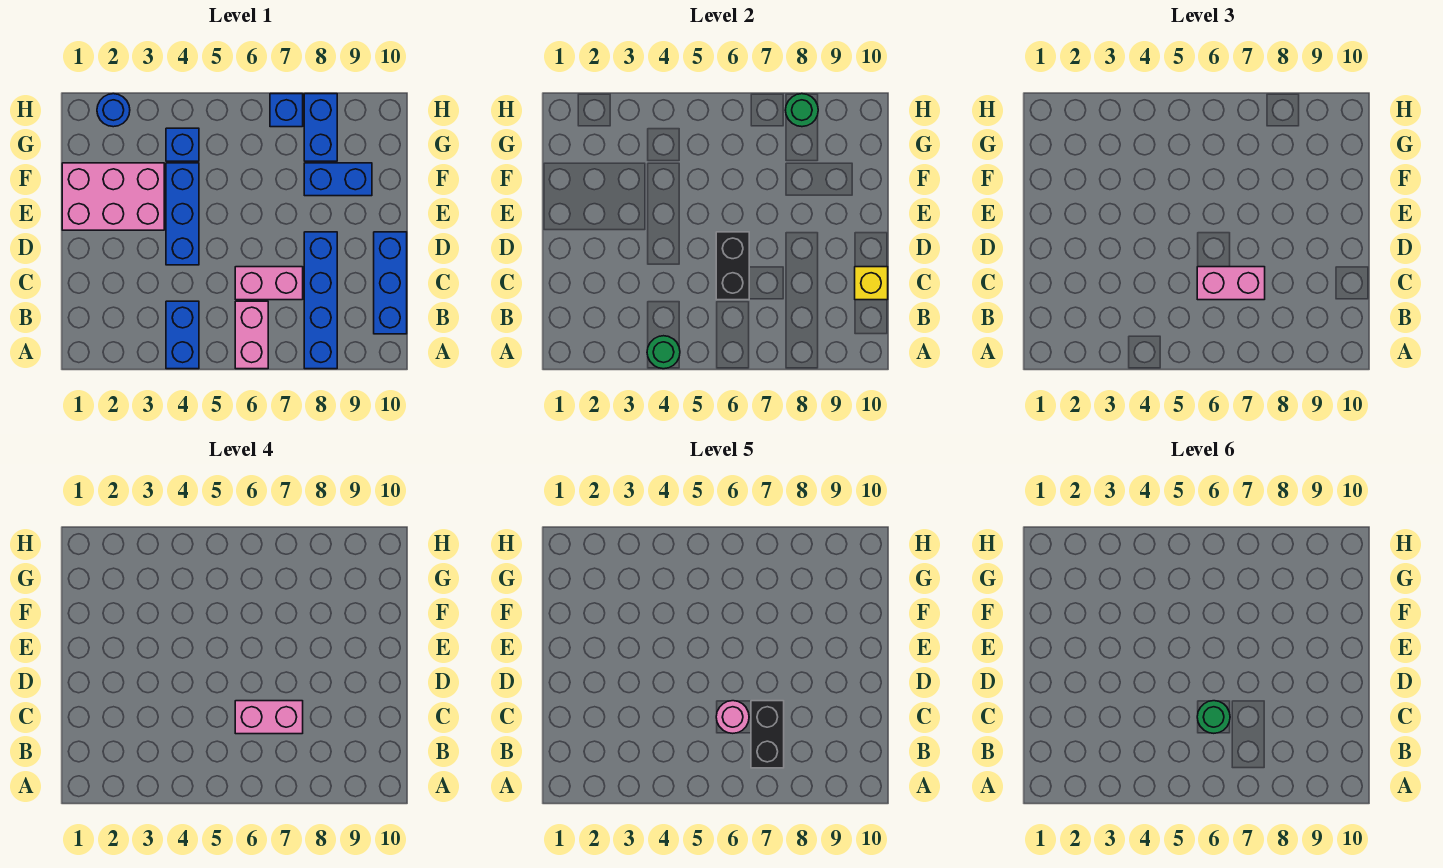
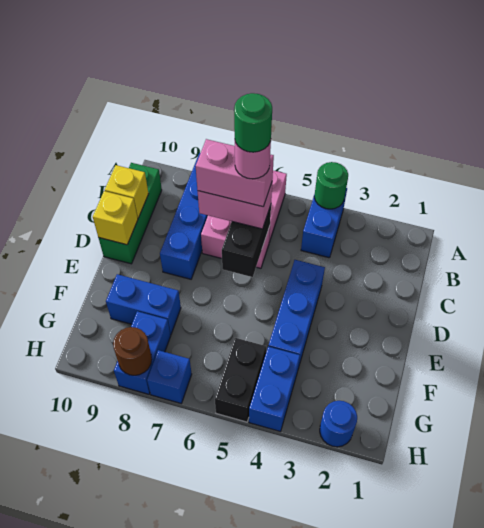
black brick B7:C7 level 5 -> black brick G5:H5 level 1
blue brick B10:D10 level 1 -> green brick B10:D10 level 1
none -> yellow brick D10 level 2
pink brick E1:F3 level 1 -> none
blue brick G4 level 1 -> blue brick G4:H4 level 1
green round brick H8 level 2 -> brown round brick H8 level 2

